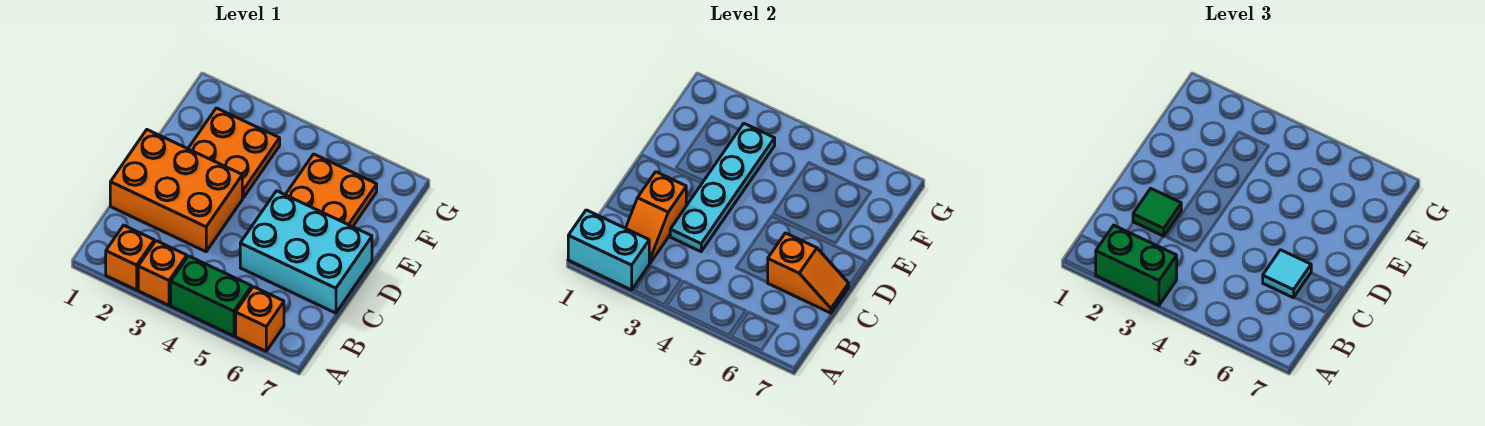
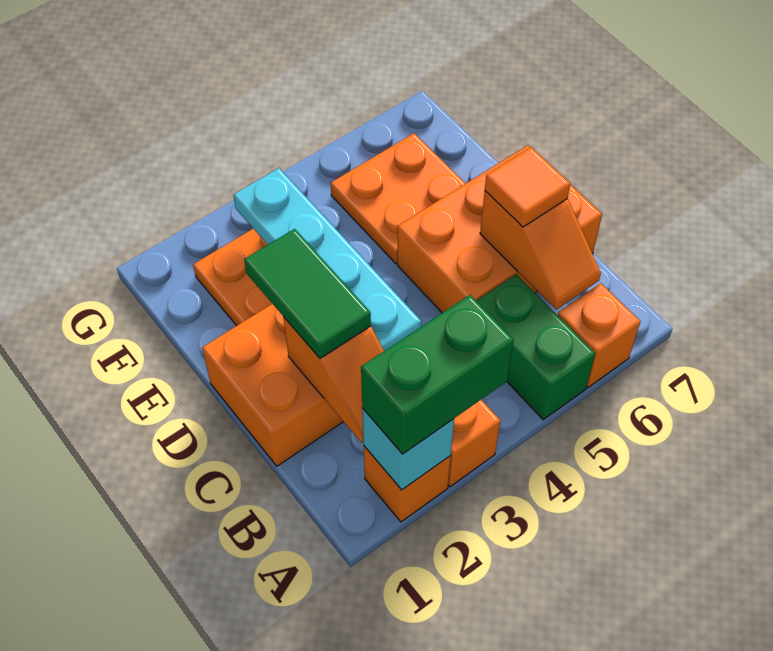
cyan brick A1:A2 level 2 -> cyan brick A2 level 2
green brick A4:A5 level 1 -> green brick A5:B5 level 1
green tile C2 level 3 -> green tile C2:D2 level 3
cyan brick C5:D7 level 1 -> orange brick C5:D7 level 1
orange slope C6:C7 level 2 top 6 -> orange slope B6:C6 level 2 top C
cyan tile C6 level 3 -> orange tile C6 level 3

